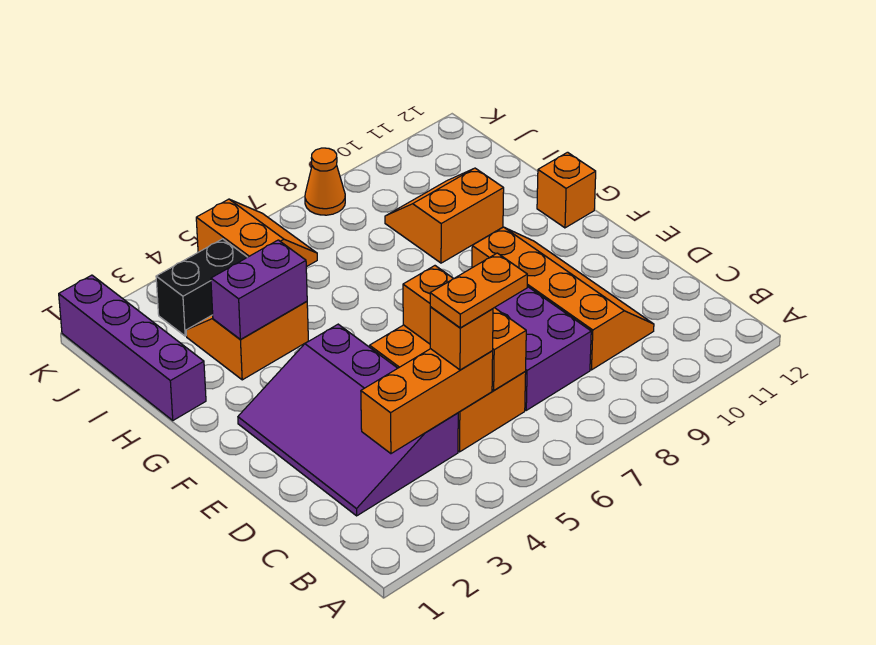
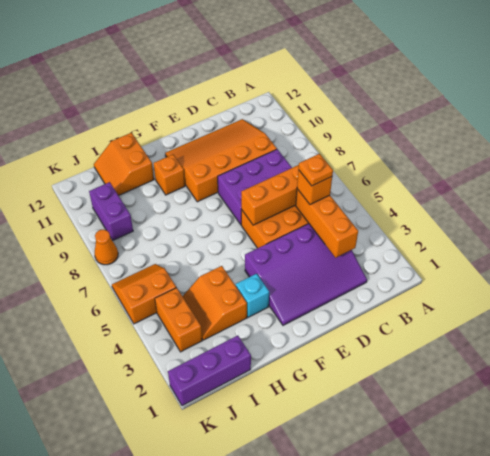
orange plate C5:C6 level 4 -> orange plate C5 level 4
orange slope C9:F10 level 1 top 9 -> orange slope C9:F11 level 1 top 9
none -> cyan brick G3 level 1
orange brick G12 level 1 -> orange brick G10 level 1
purple brick H1:K1 level 1 -> purple brick I1:K1 level 1
purple brick H3:H4 level 2 -> purple brick J9:J10 level 1
orange slope H9:I10 level 1 top H -> orange slope H11:I12 level 1 top H
black brick J3:J4 level 1 -> orange brick J3:J4 level 1

